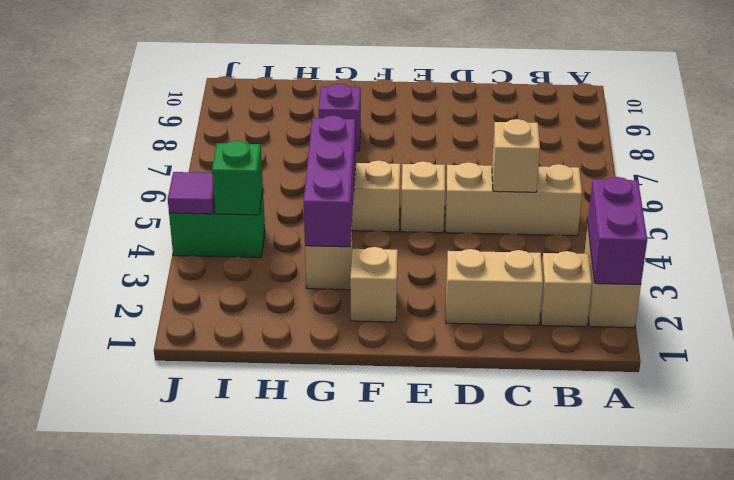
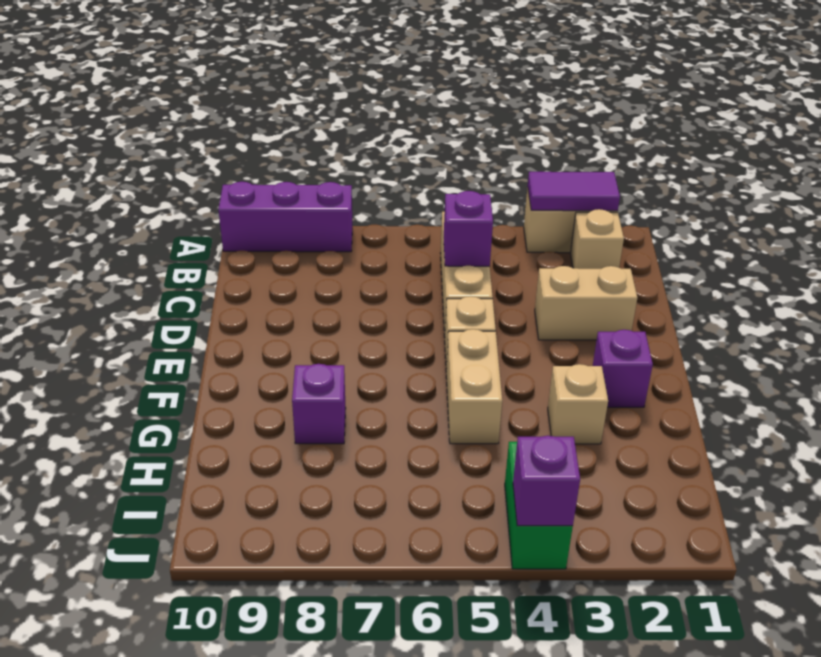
purple brick A2:A3 level 2 -> purple tile A2:A3 level 2
tan brick C2:D2 level 1 -> tan brick D2:D3 level 1
tan brick C5 level 2 -> purple brick C5 level 2
tan brick F2 level 1 -> purple brick F2 level 1
purple brick G3:G5 level 2 -> purple brick A8:A10 level 1
green brick I4 level 2 -> none
purple tile J4 level 2 -> purple brick J4 level 2

